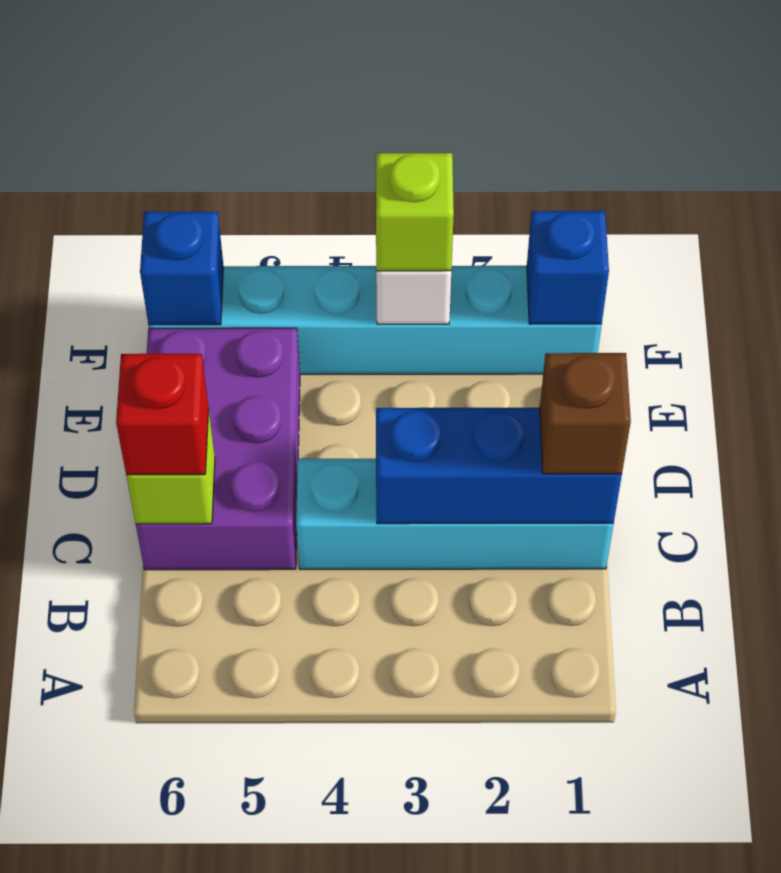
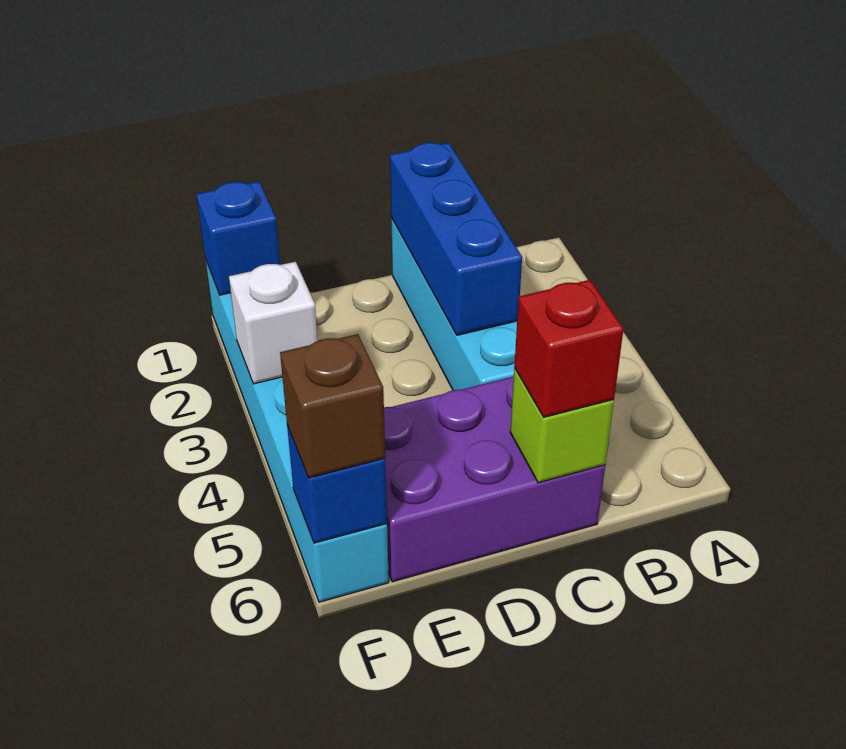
brown brick C1 level 3 -> brown brick F6 level 3
lime brick F3 level 3 -> none

